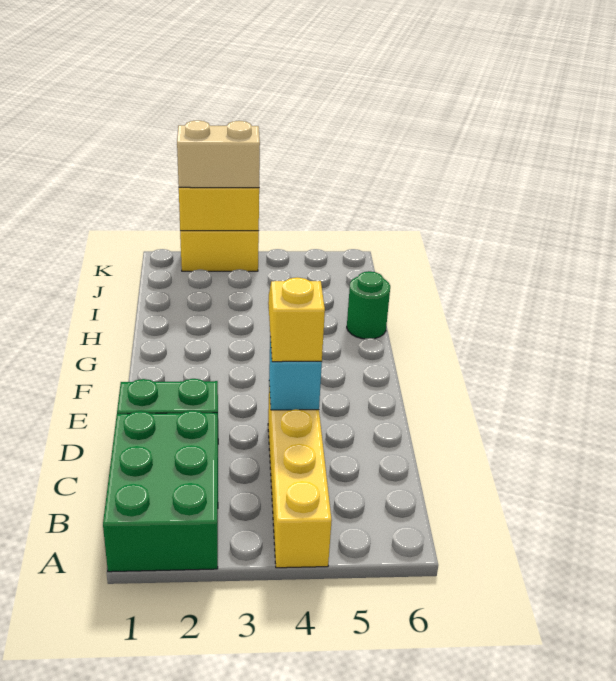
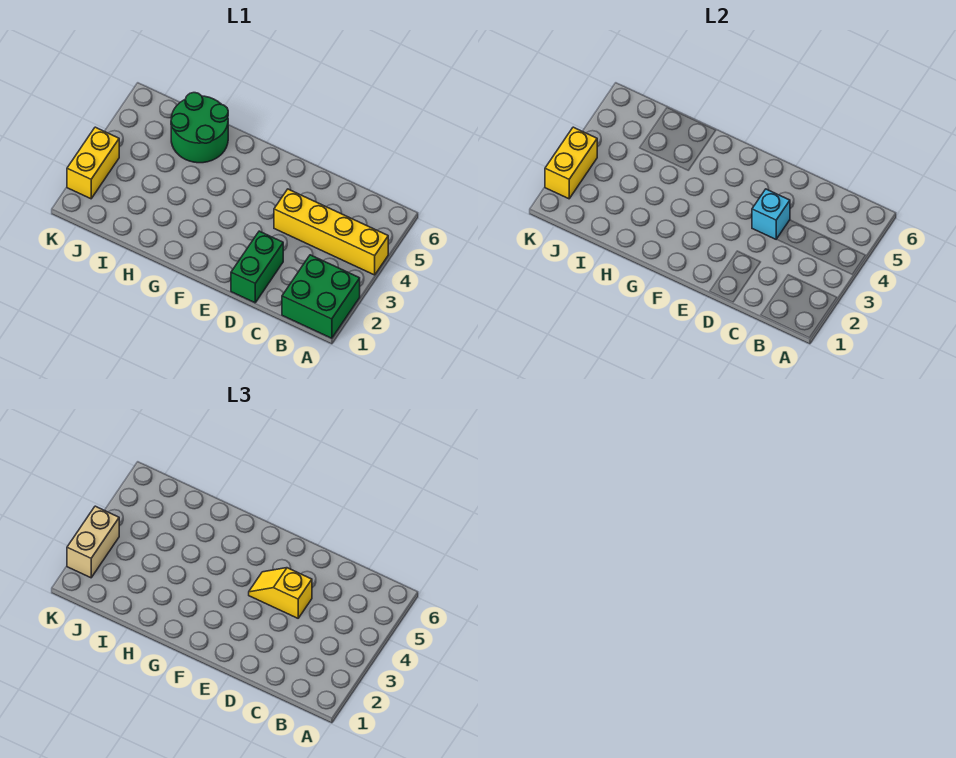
green brick A1:C2 level 1 -> green brick A1:B2 level 1
green round brick H6 level 1 -> green round brick H5:I6 level 1

